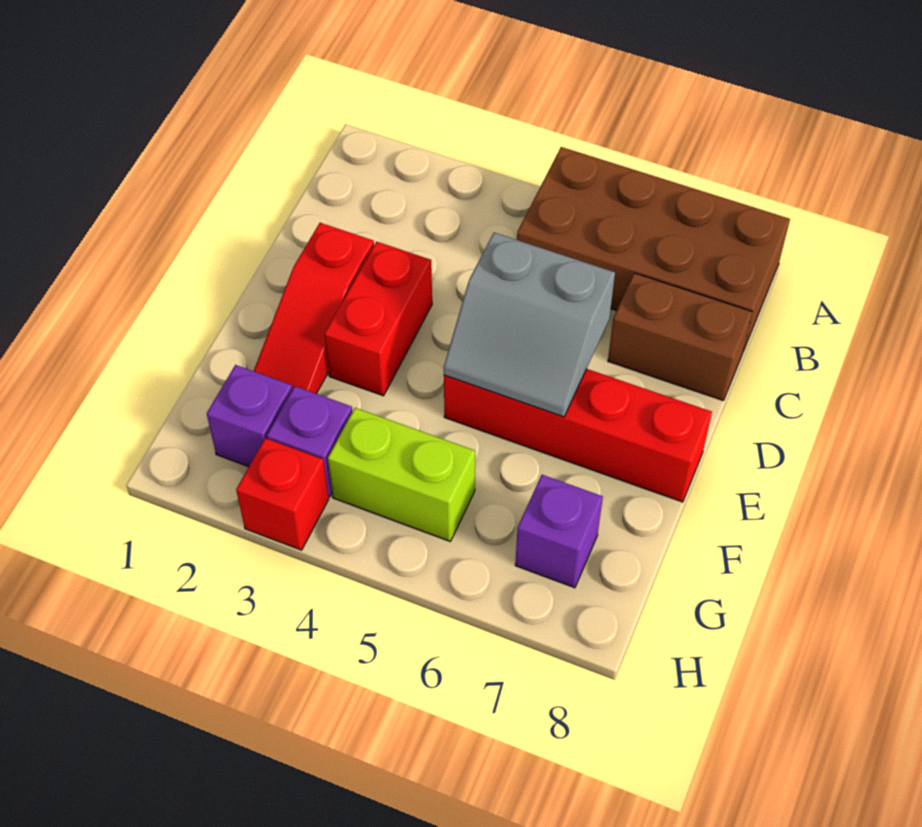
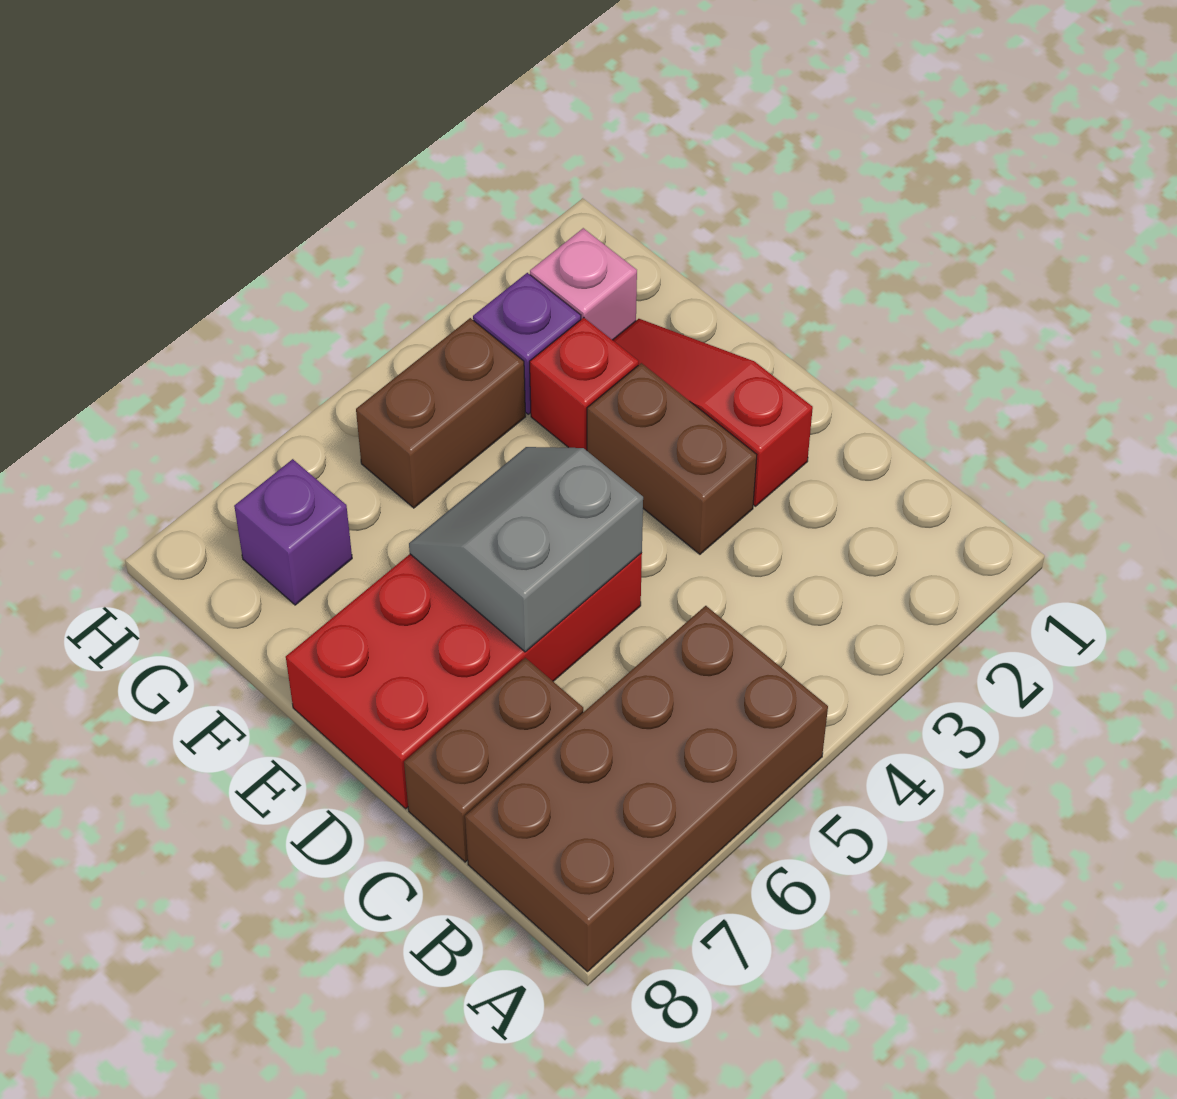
red brick D3:E3 level 1 -> brown brick D3:E3 level 1
red brick E5:E8 level 1 -> red brick D5:E8 level 1
purple brick G2 level 1 -> pink brick G2 level 1
lime brick G4:G5 level 1 -> brown brick G4:G5 level 1
red brick H3 level 1 -> red brick F3 level 1

